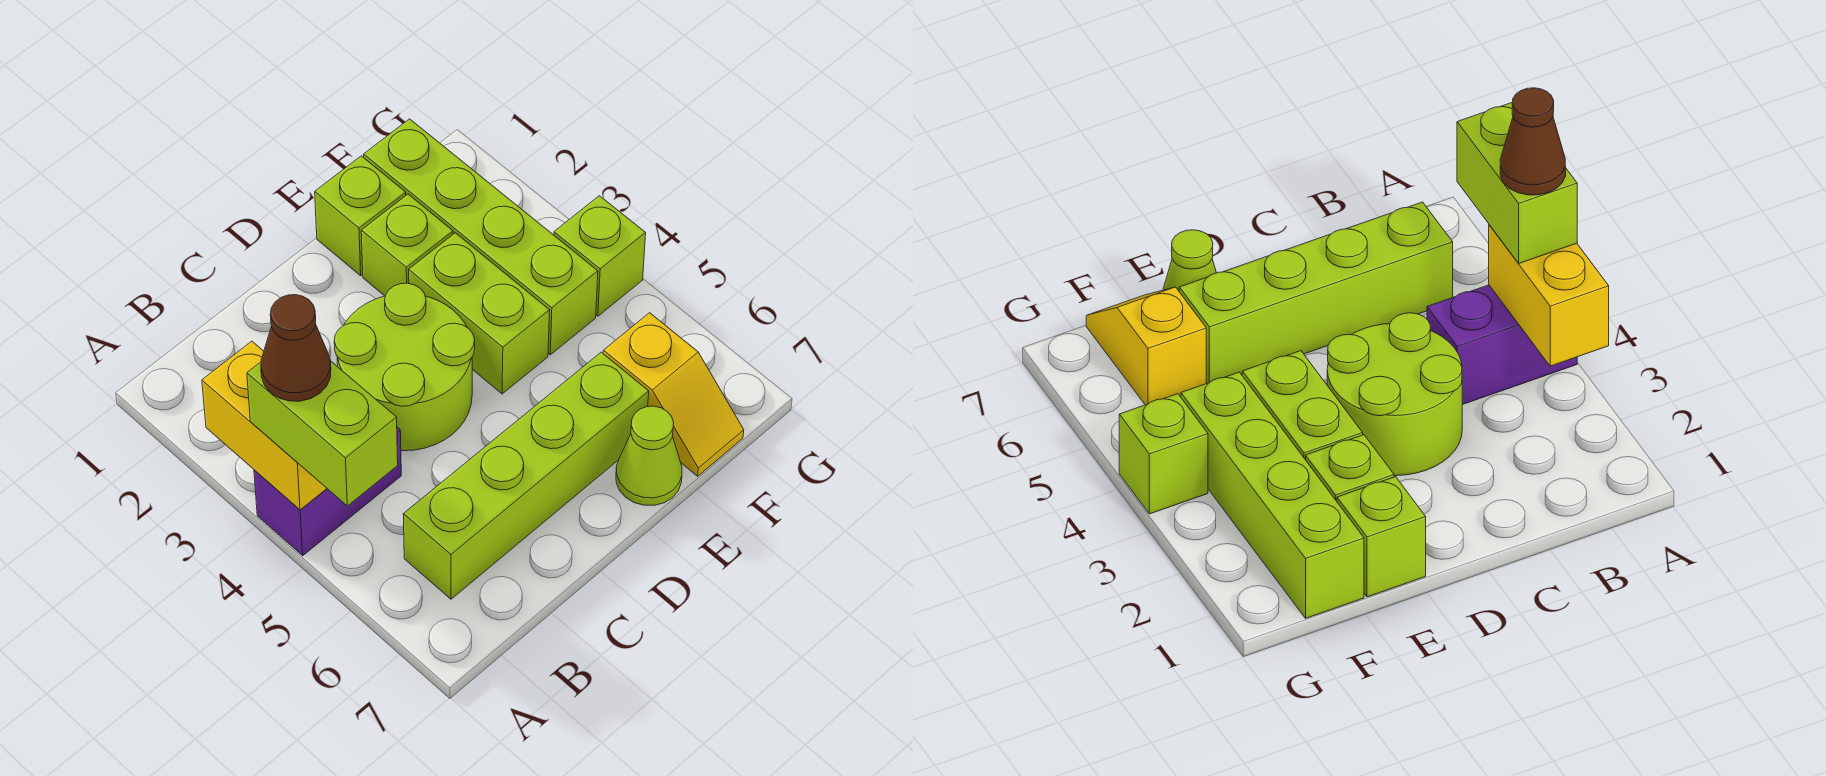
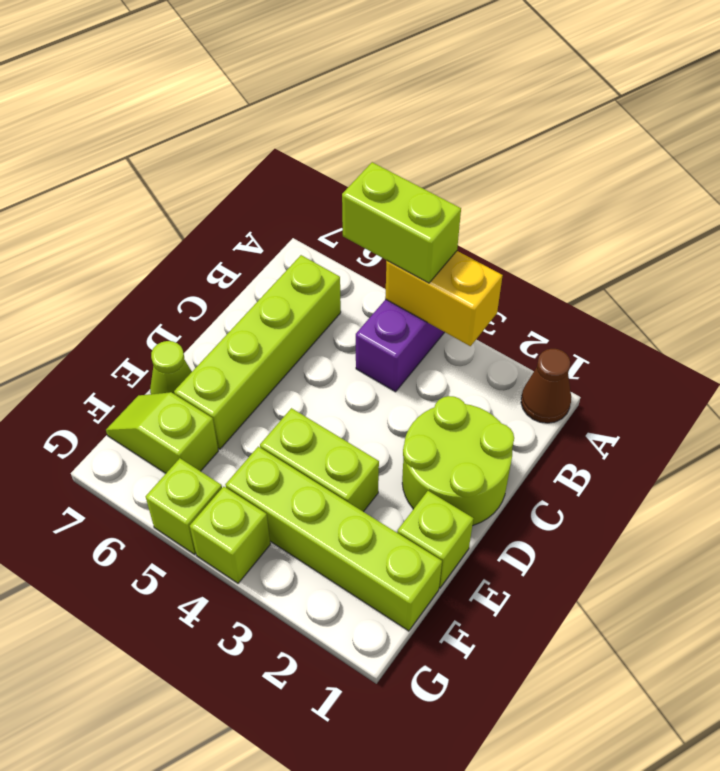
brown cone A4 level 4 -> brown cone A1 level 1
lime round brick C3:D4 level 1 -> lime round brick C1:D2 level 1
lime brick E2 level 1 -> lime brick G5 level 1
yellow slope F6:F7 level 1 top 6 -> lime slope F6:F7 level 1 top 6

